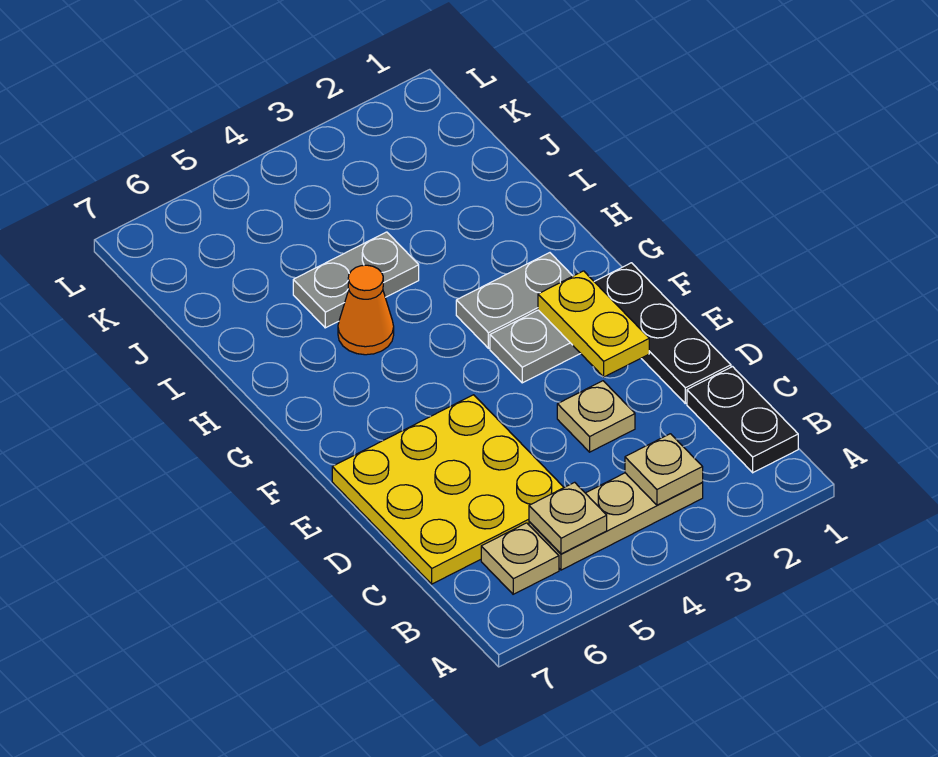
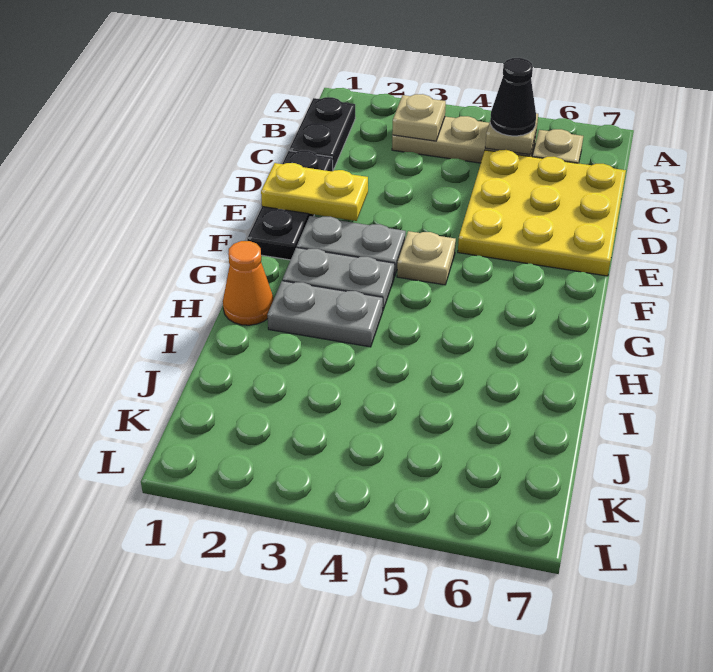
none -> black cone B5 level 3
tan plate D3 level 1 -> tan plate F4 level 1
yellow plate E2:F2 level 2 -> yellow plate E1:E2 level 2
orange cone H5 level 1 -> orange cone H1 level 1
grey plate I4:I5 level 1 -> grey plate H2:H3 level 1

